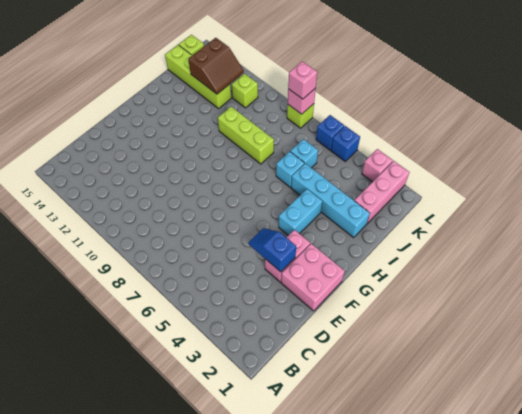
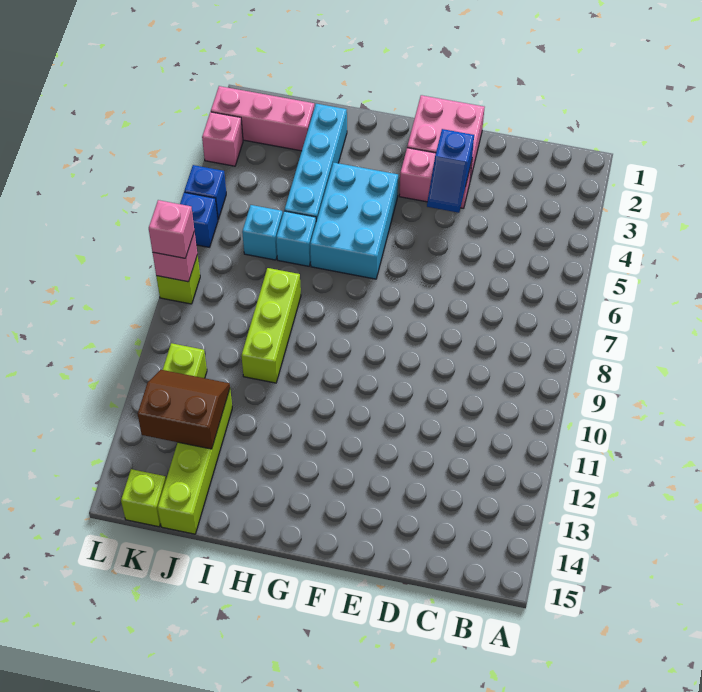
cyan brick G4:H4 level 1 -> cyan brick G4:H6 level 1

